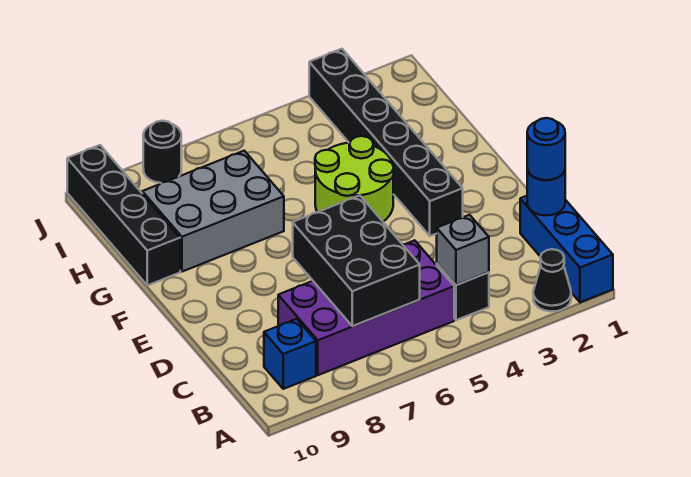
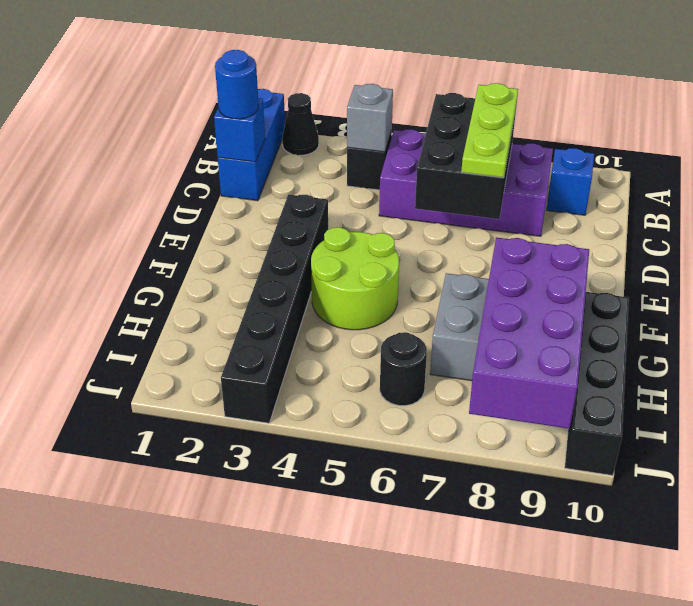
none -> lime plate B7:D7 level 3
blue round brick C1 level 2 -> blue brick C1 level 2
none -> purple brick G8:J9 level 2
black round brick J8 level 1 -> black round brick I6 level 1

